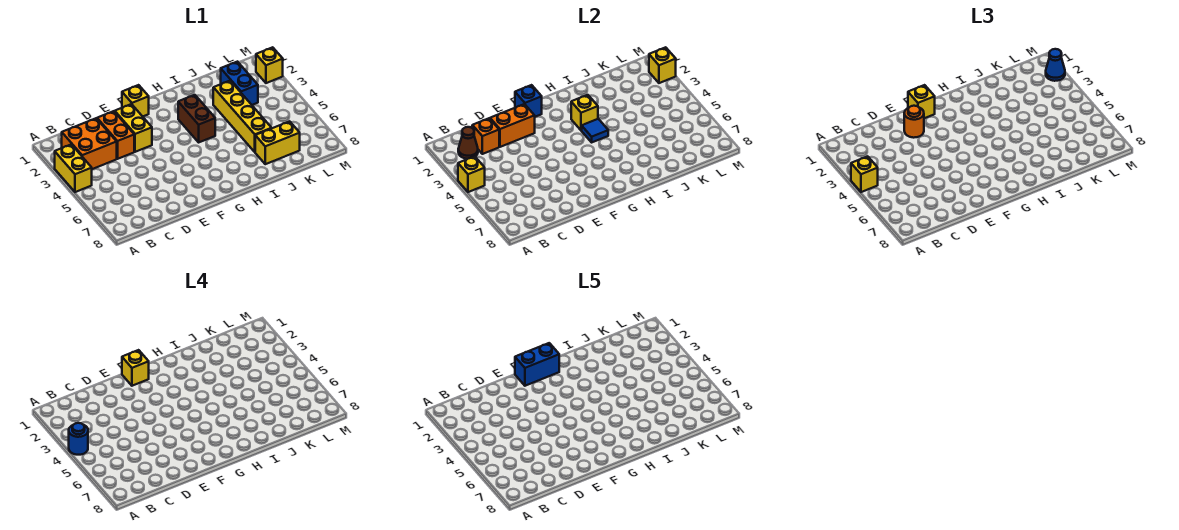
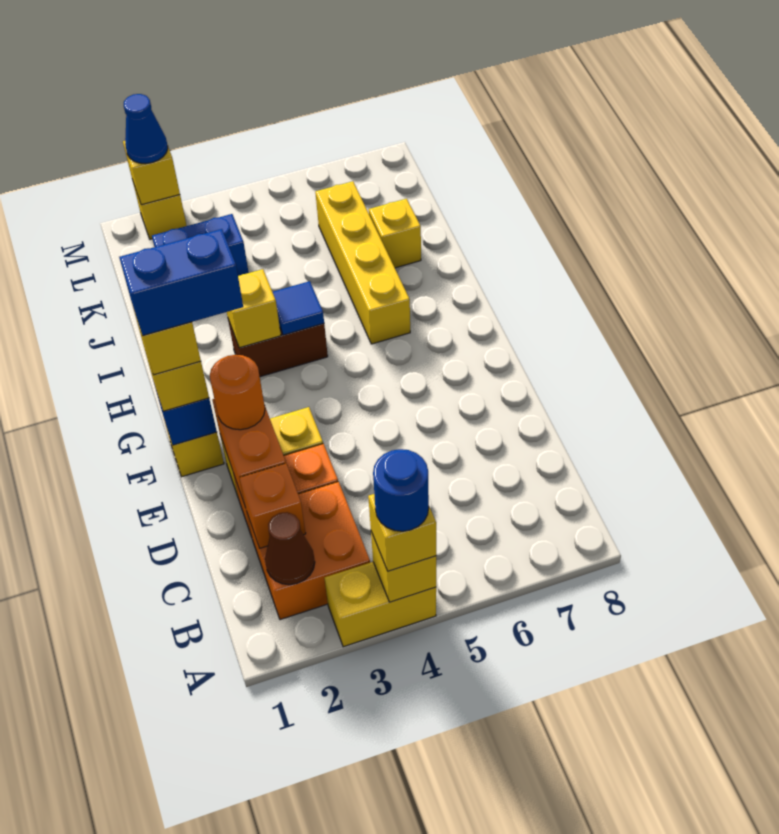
blue brick F1:G1 level 5 -> blue brick F1:F2 level 5
yellow brick J3:J6 level 1 -> yellow brick H6:K6 level 1
yellow brick J7:K7 level 1 -> yellow brick J7 level 1

